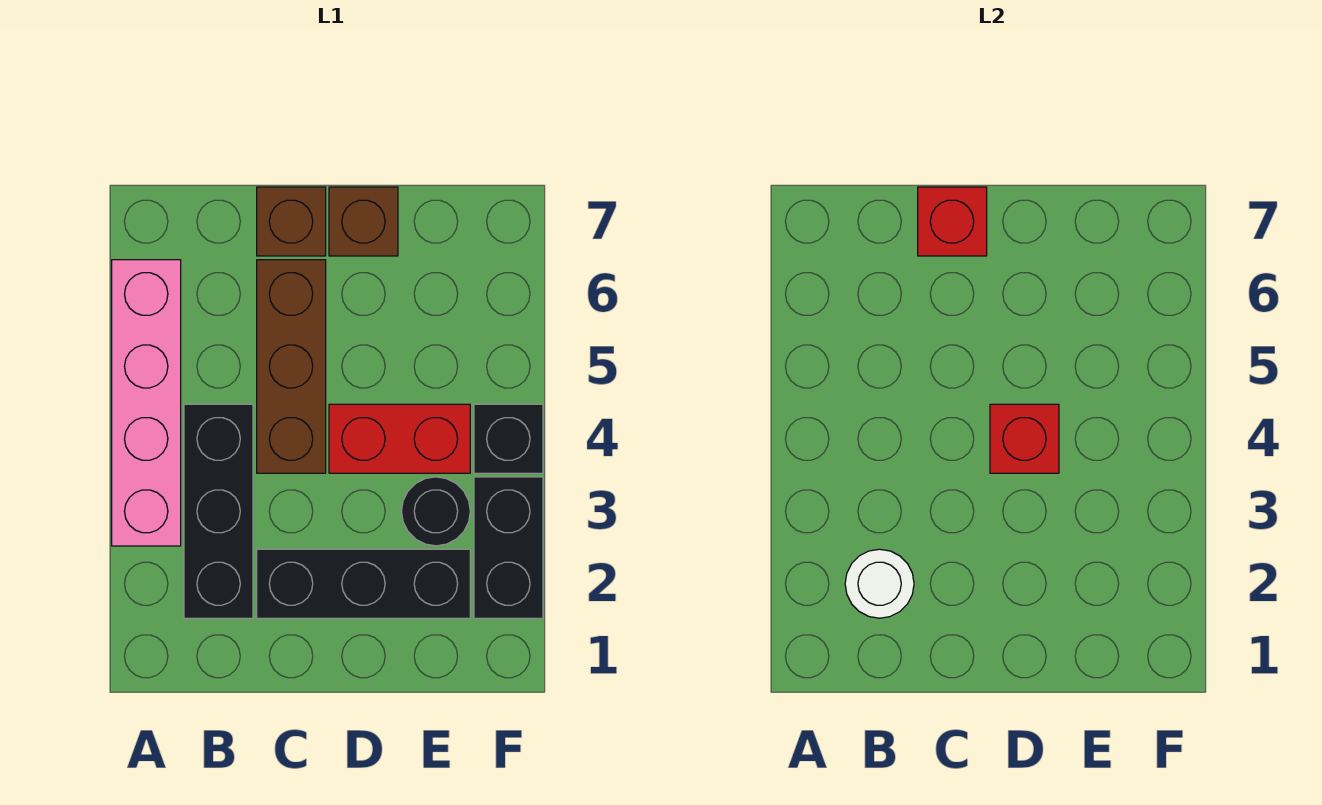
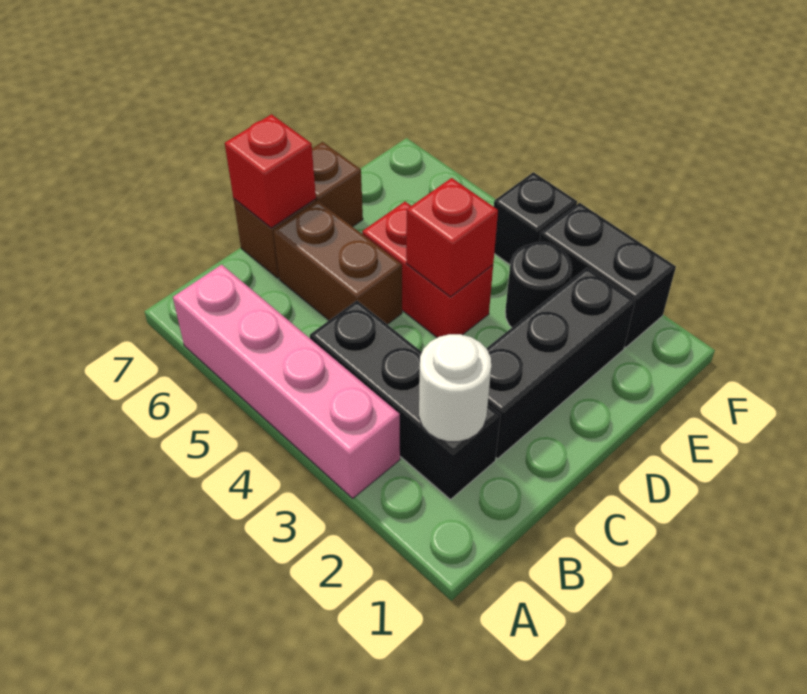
brown brick C4:C6 level 1 -> brown brick C5:C6 level 1
red brick D4:E4 level 1 -> red brick D4:D5 level 1

